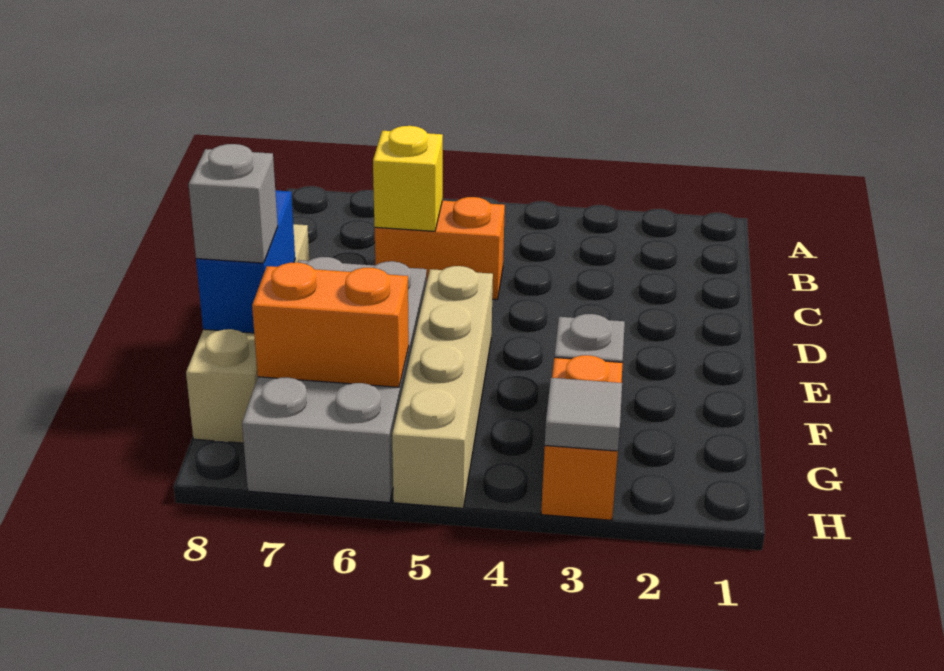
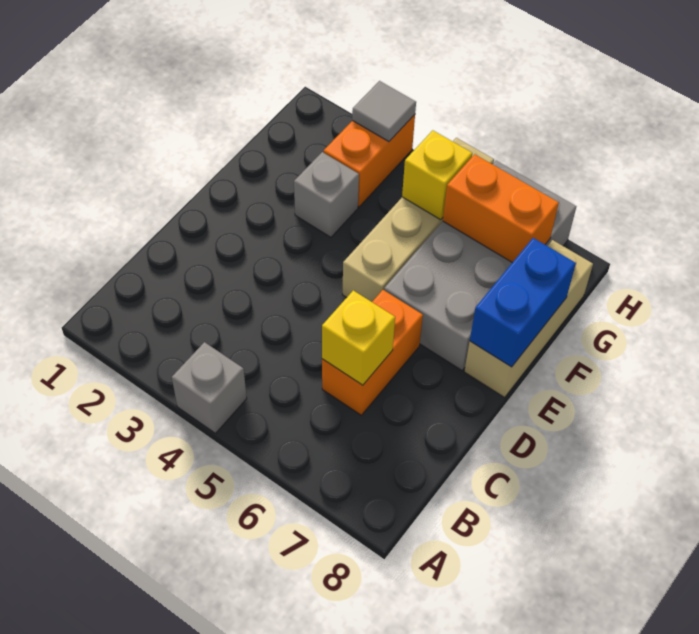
orange brick C5:C6 level 1 -> orange brick C6:D6 level 1
tan brick D8:G8 level 1 -> tan brick E8:G8 level 1
grey brick F8 level 3 -> grey brick A4 level 1
none -> yellow brick G5 level 2

